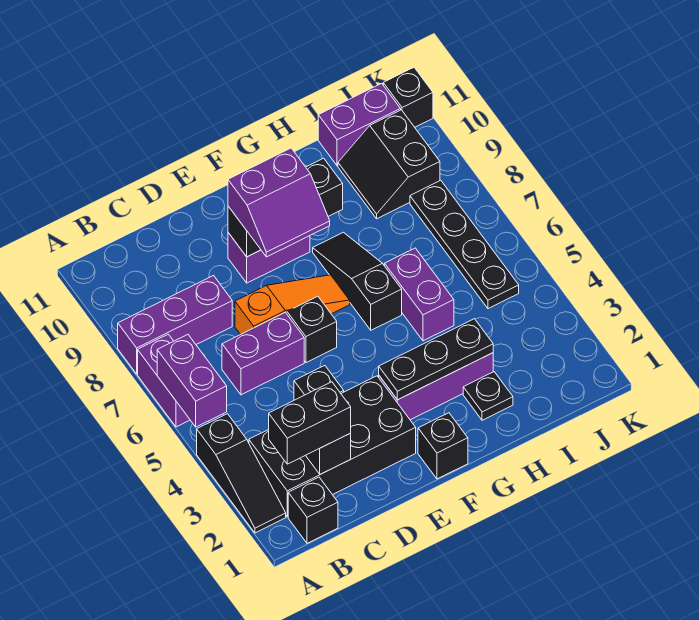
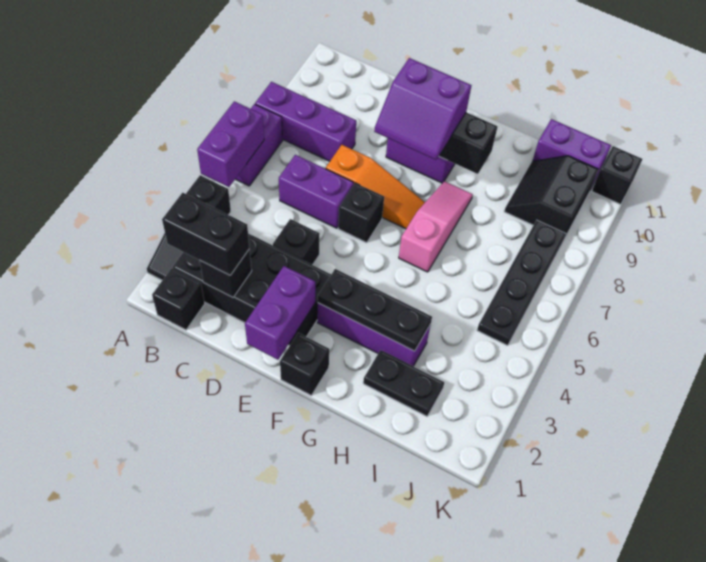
black slope G6:G8 level 1 top 6 -> pink slope G6:G8 level 1 top 6
black plate H2 level 1 -> black plate H2:I2 level 1
purple brick H5:H6 level 1 -> purple brick E1:E2 level 2

